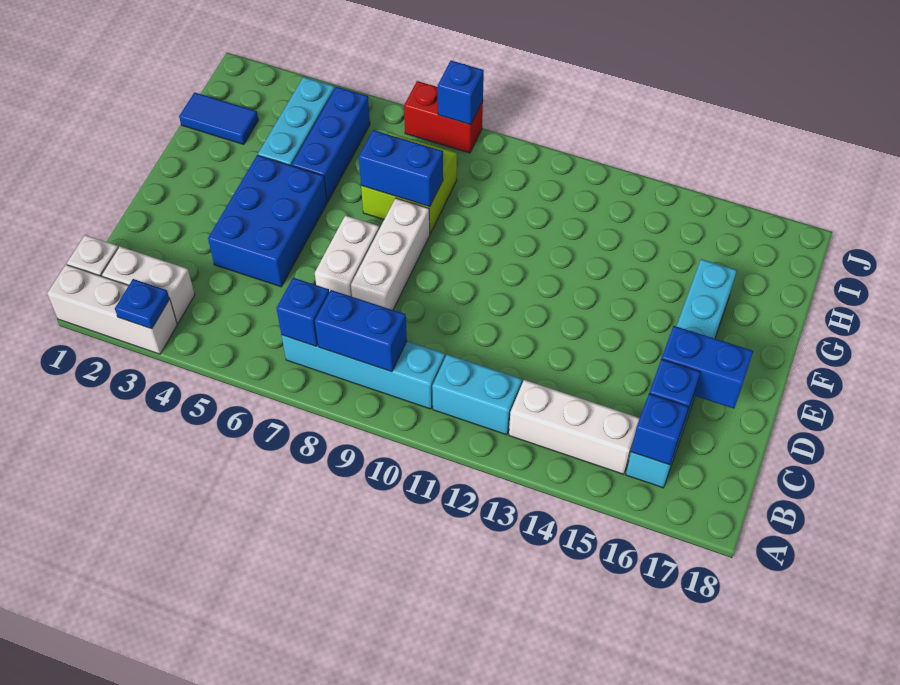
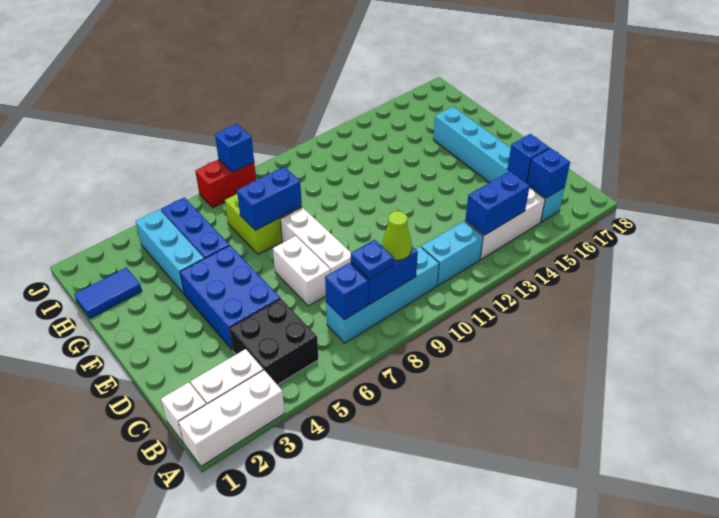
blue plate A3 level 2 -> blue plate B8 level 3
none -> black brick B4:C5 level 1
none -> lime cone B9 level 3
blue brick D16:D17 level 2 -> blue brick B13:B14 level 2

